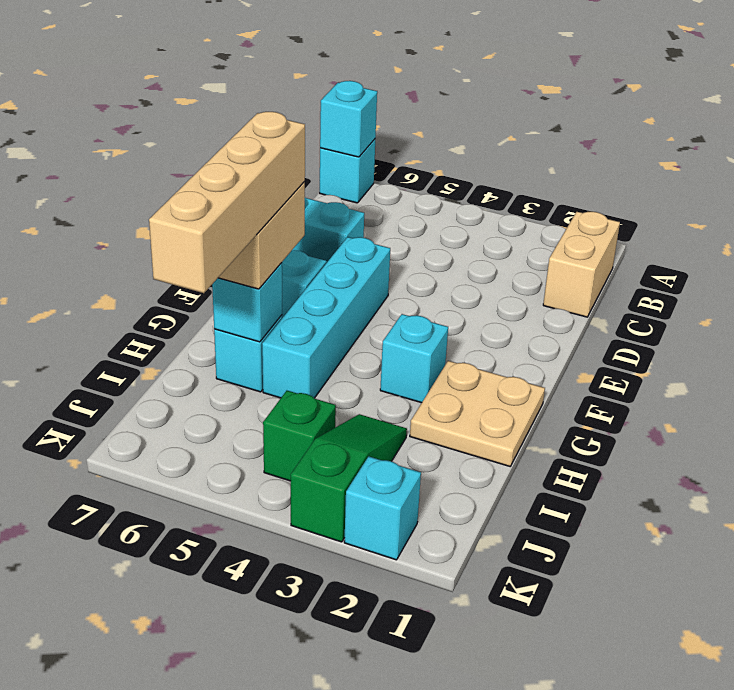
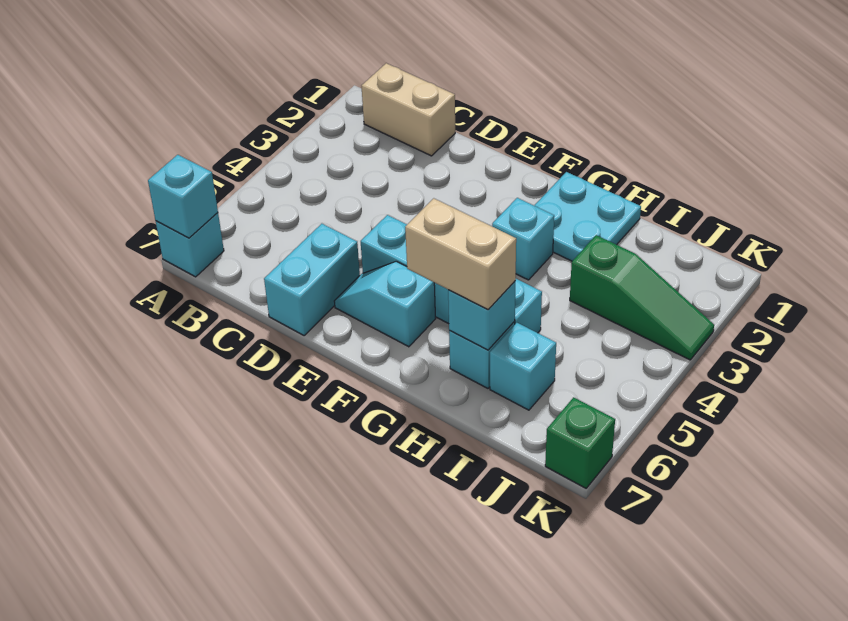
tan plate G1:H2 level 1 -> cyan plate G1:H2 level 1
tan brick G6:J6 level 4 -> none
green slope I3:K3 level 1 top K -> green slope I3:K3 level 1 top I
green brick J4 level 1 -> green brick K7 level 1
cyan brick K2 level 1 -> cyan brick I6 level 1

